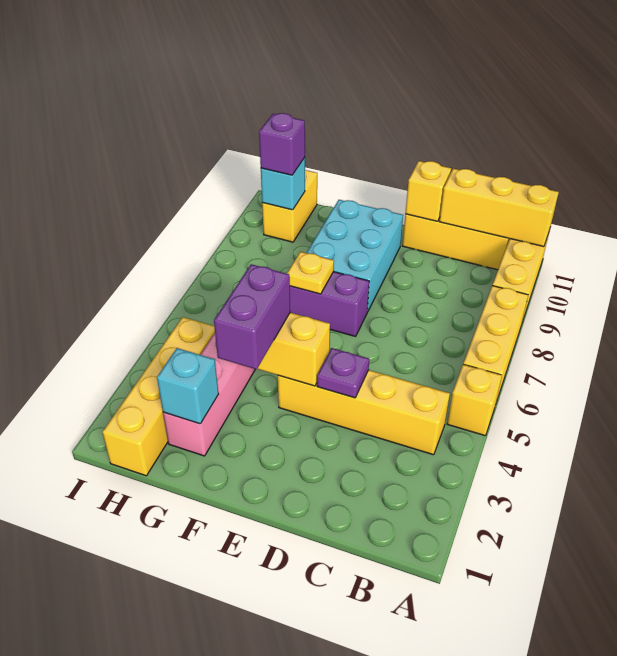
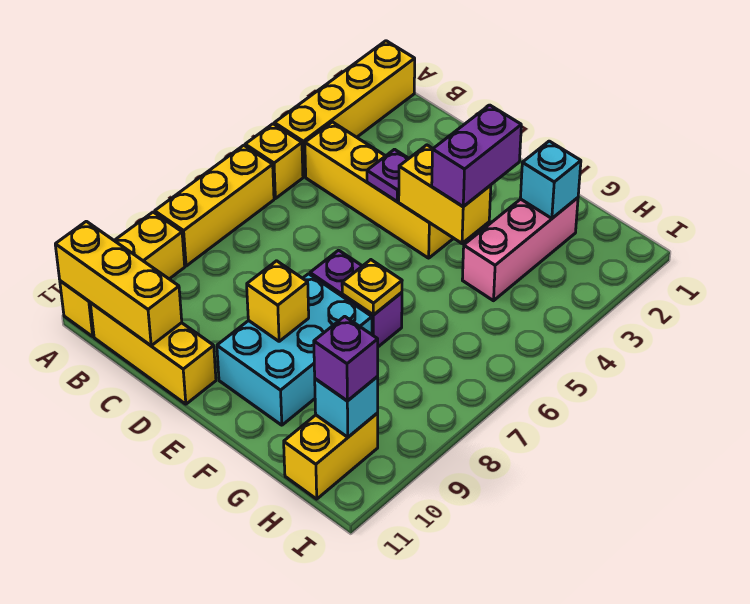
yellow brick D11 level 2 -> yellow brick E9 level 2
yellow brick H1:H4 level 1 -> yellow brick A1:A4 level 1

